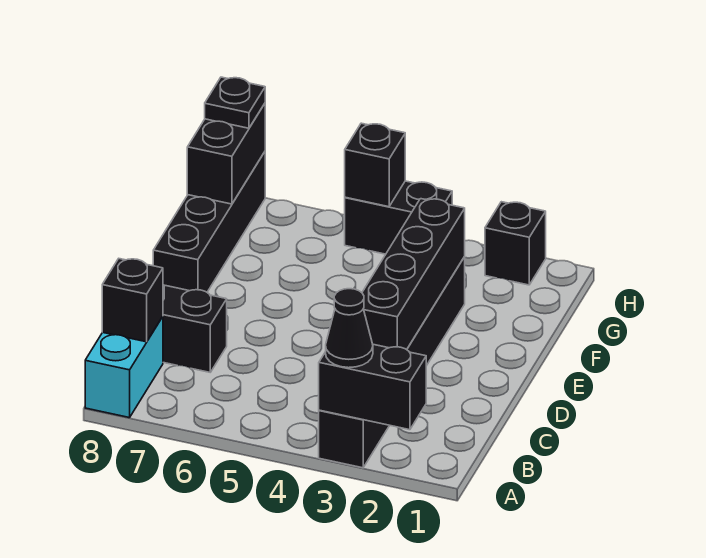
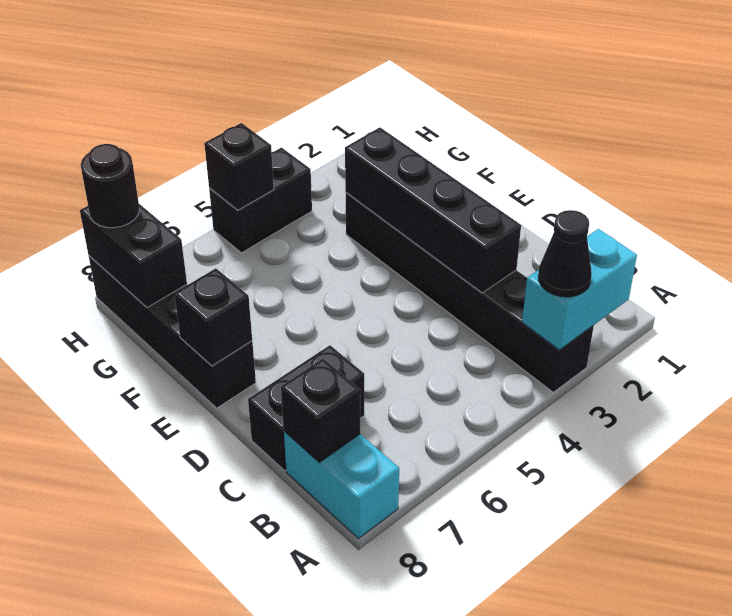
black brick A2:A3 level 2 -> cyan brick A2:A3 level 2
black brick H2 level 1 -> black brick E8 level 2
black plate H8 level 3 -> black round brick H8 level 3

